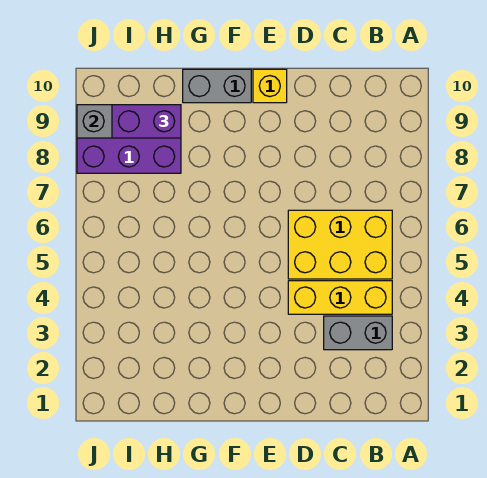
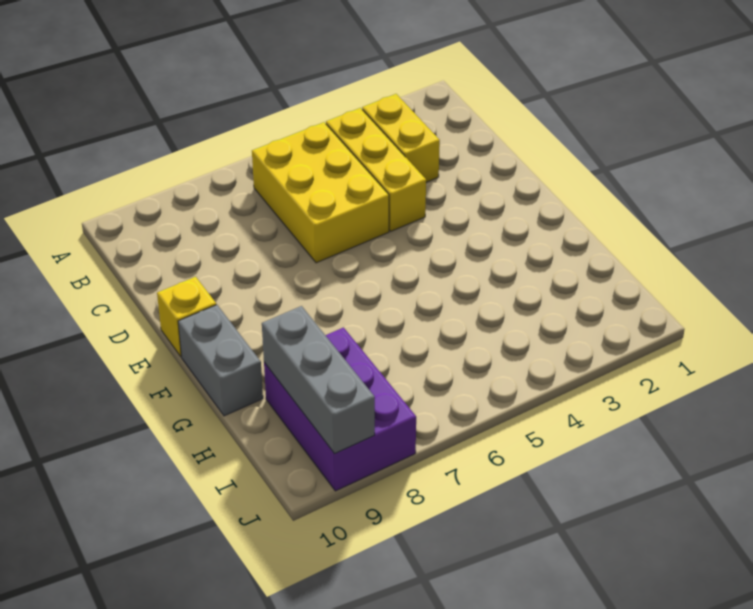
grey brick B3:C3 level 1 -> yellow brick B3:C3 level 1
purple brick H9:I9 level 3 -> none

